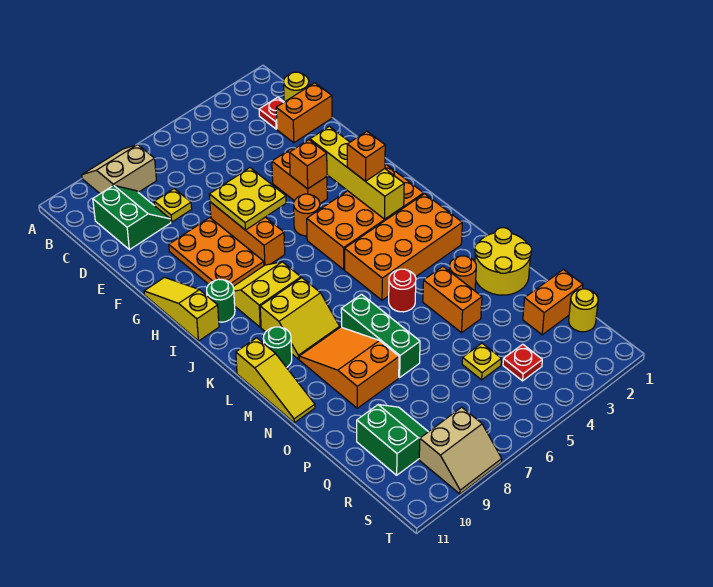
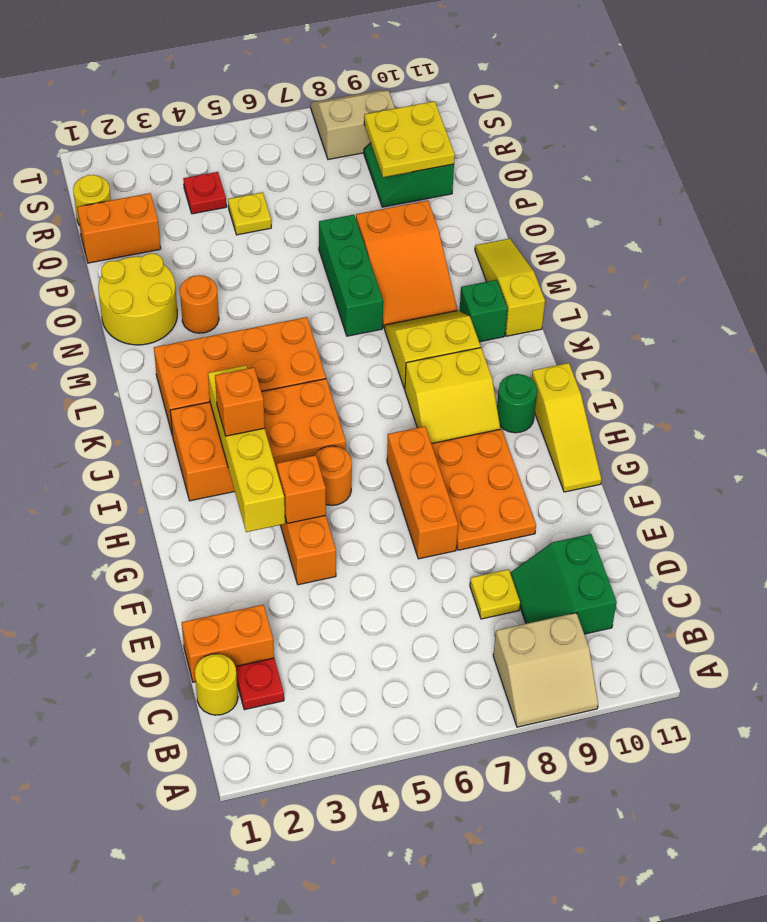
yellow plate F6:G7 level 2 -> yellow plate Q9:R10 level 2
green round brick L10 level 1 -> green brick L10 level 1
red round brick M5 level 1 -> none
orange brick N4:O4 level 1 -> none

